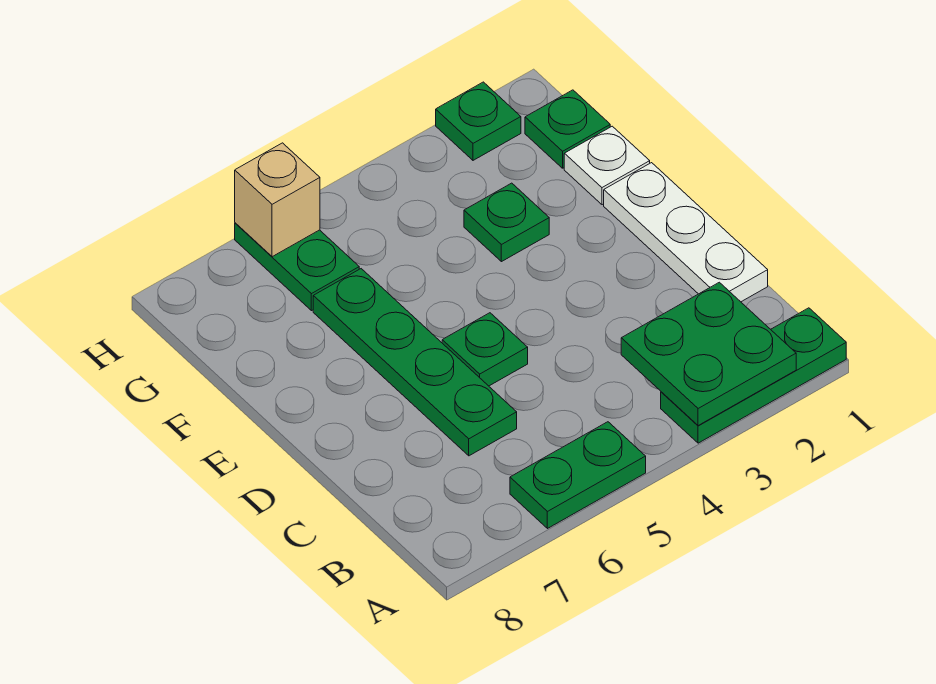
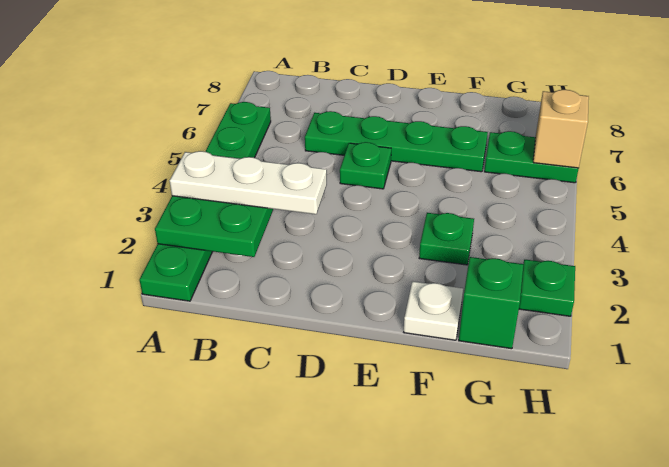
white plate C1:E1 level 1 -> white plate A3:C3 level 3
green plate G1 level 1 -> green brick G1 level 1

